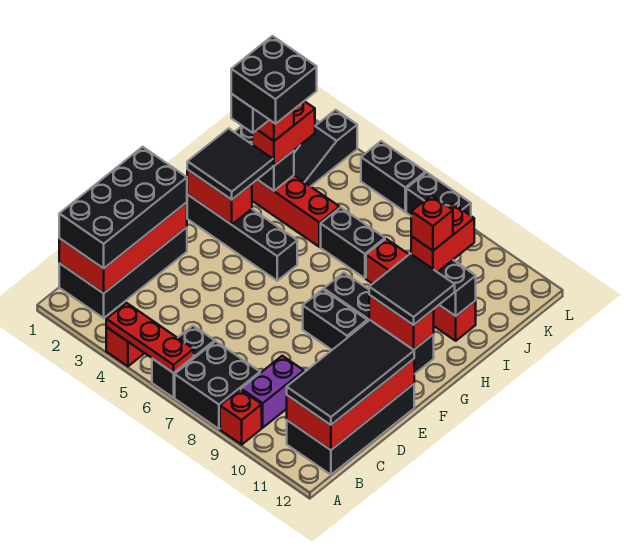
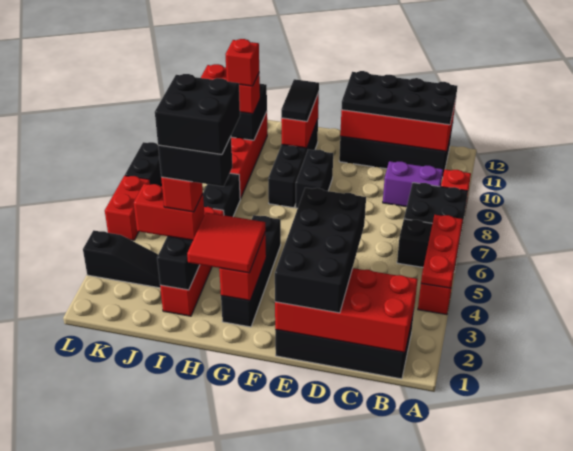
black brick B1:E2 level 3 -> black brick D1:E4 level 3
black tile B11:E12 level 3 -> black plate B11:E12 level 3
black tile G2:H3 level 3 -> red tile G2:H3 level 3
black tile G10:H11 level 3 -> black tile G10:G11 level 3
black brick L5:L6 level 1 -> red brick L5:L6 level 1

